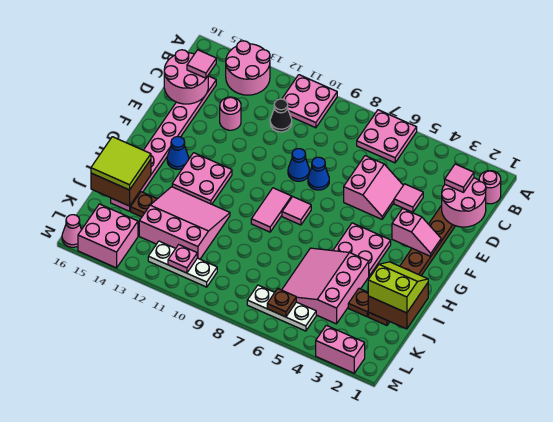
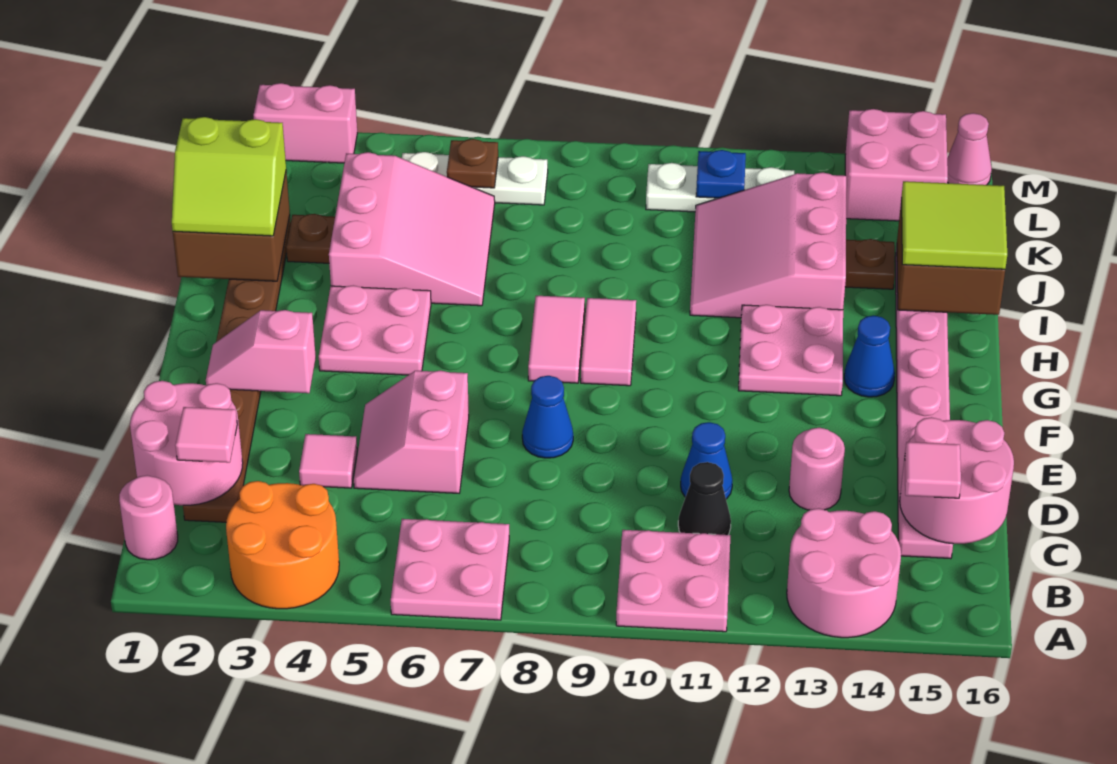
none -> orange round brick A3:B4 level 1
blue cone E9 level 1 -> blue cone D11 level 1
pink tile G8 level 1 -> pink tile G8:H8 level 1
pink slope I11:K13 level 1 top K -> pink slope I11:K13 level 1 top 13
pink plate L11 level 2 -> blue plate L11 level 2

